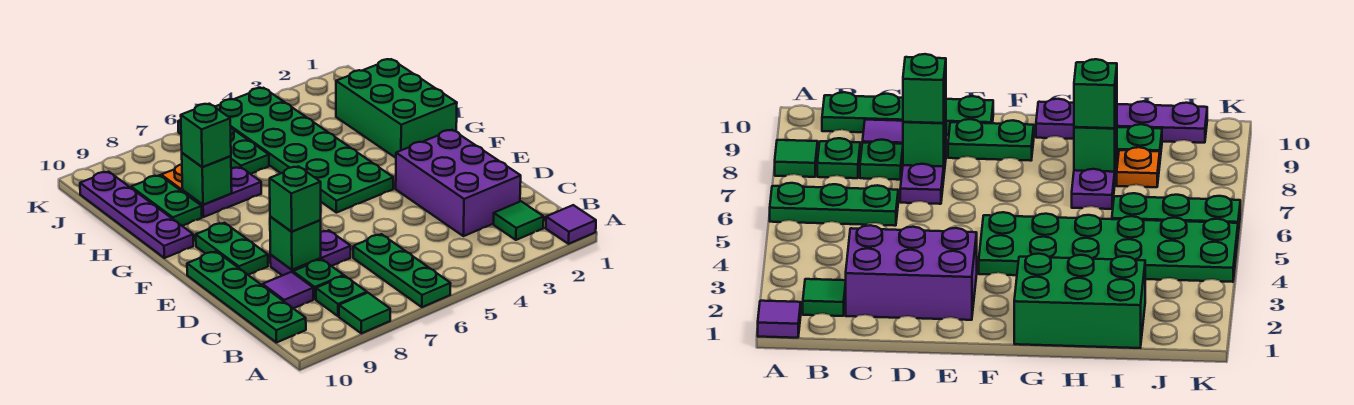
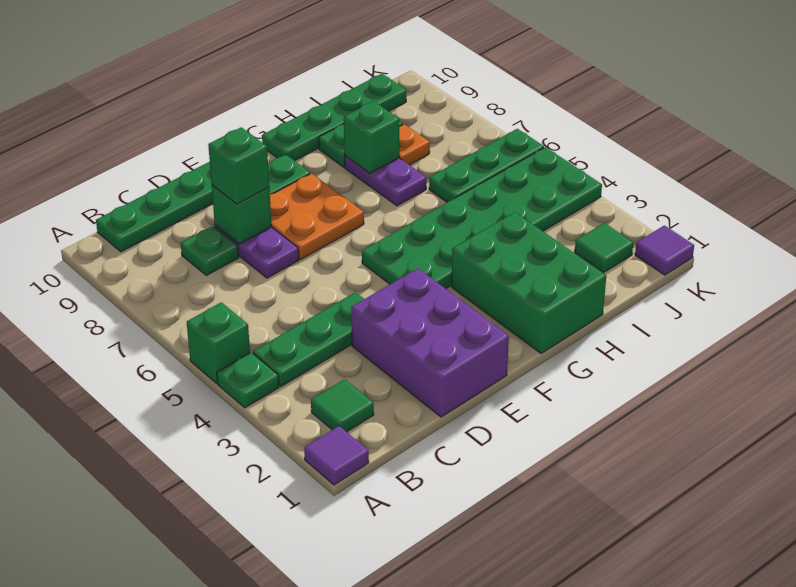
green plate A6:C6 level 1 -> green plate B4:D4 level 1
green tile A8 level 1 -> green tile J2 level 1
green plate B8 level 1 -> green plate A4 level 1
purple brick C2:E3 level 1 -> purple brick D1:E3 level 1
purple tile C9 level 1 -> purple tile K1 level 1
none -> orange plate E7:F8 level 1
green brick G1:I2 level 1 -> green brick G1:H3 level 1
purple plate G10:J10 level 1 -> green plate G10:J10 level 1
green brick H8 level 3 -> green brick A5 level 1

